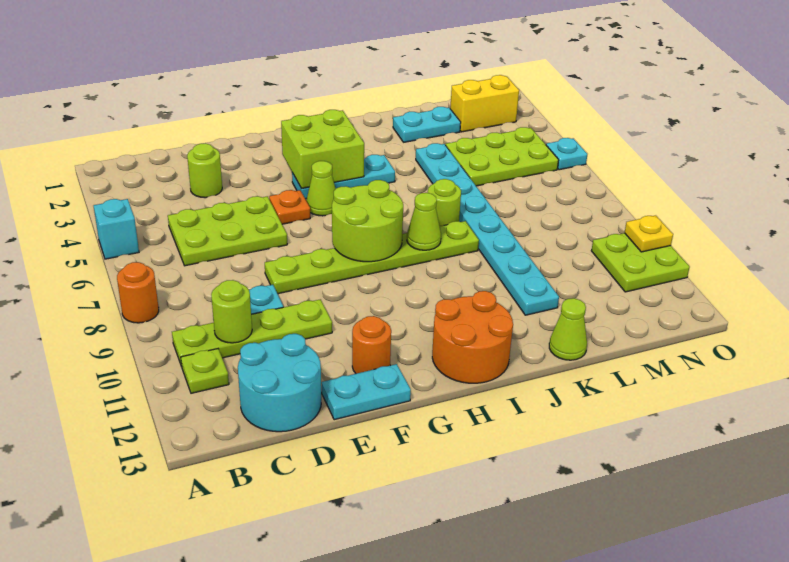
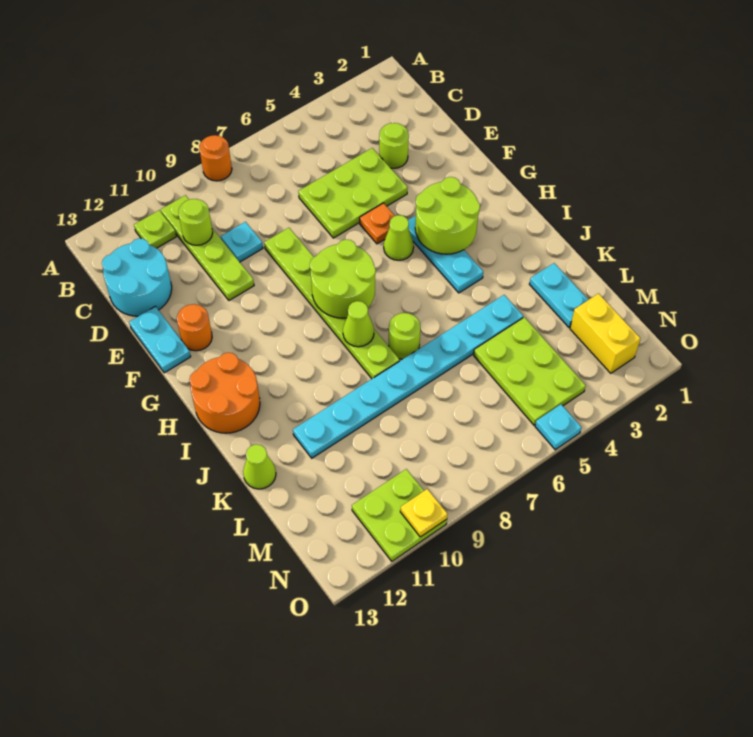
cyan brick A5 level 1 -> none
lime plate C5:E6 level 1 -> lime plate D4:E6 level 1
lime brick G3:H4 level 2 -> lime round brick G3:H4 level 2

